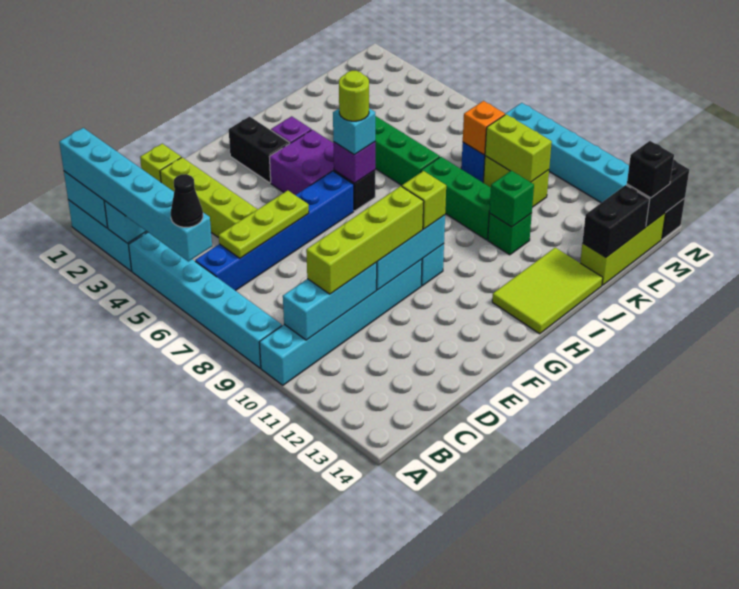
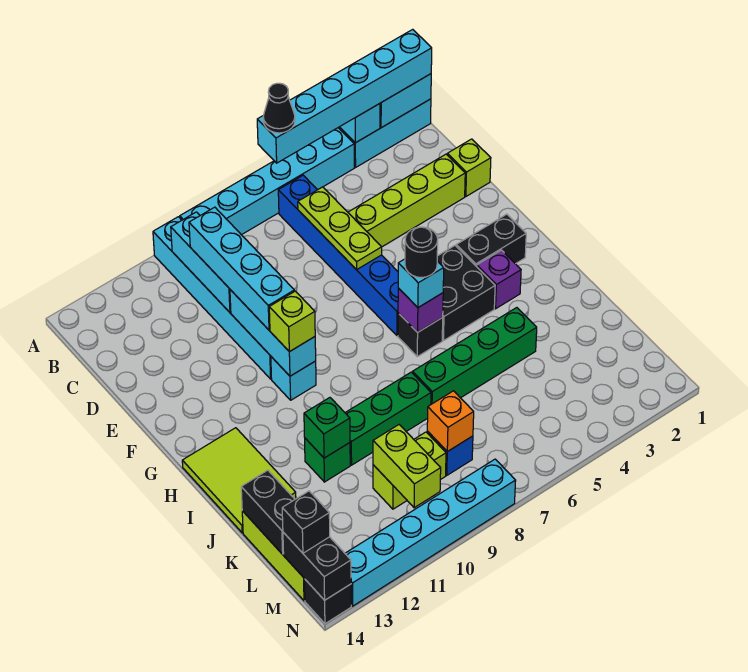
lime brick C10:F10 level 3 -> cyan brick C10:F10 level 3
purple brick G4:H5 level 1 -> black brick G4:H5 level 1
lime round brick H6 level 4 -> black round brick H6 level 4
lime brick L9:L10 level 2 -> lime brick L10:M10 level 2

